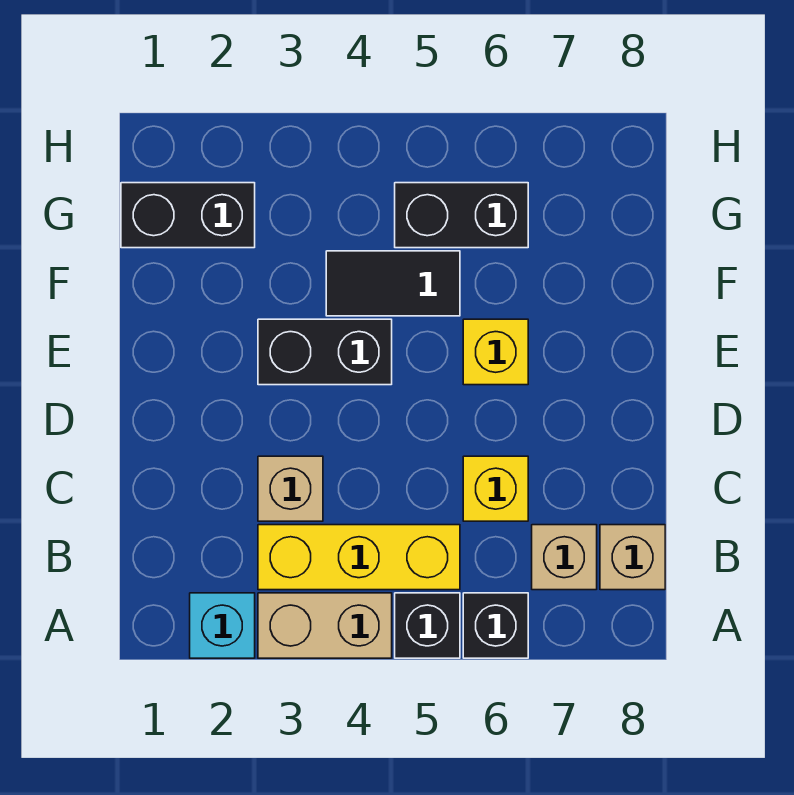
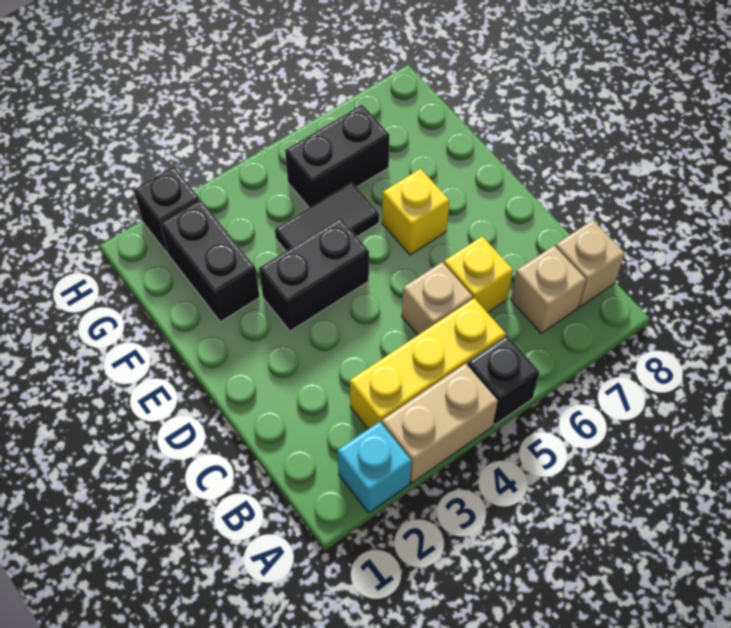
black brick A6 level 1 -> black brick H2 level 1
tan brick C3 level 1 -> tan brick C5 level 1
black brick G1:G2 level 1 -> black brick F2:G2 level 1

